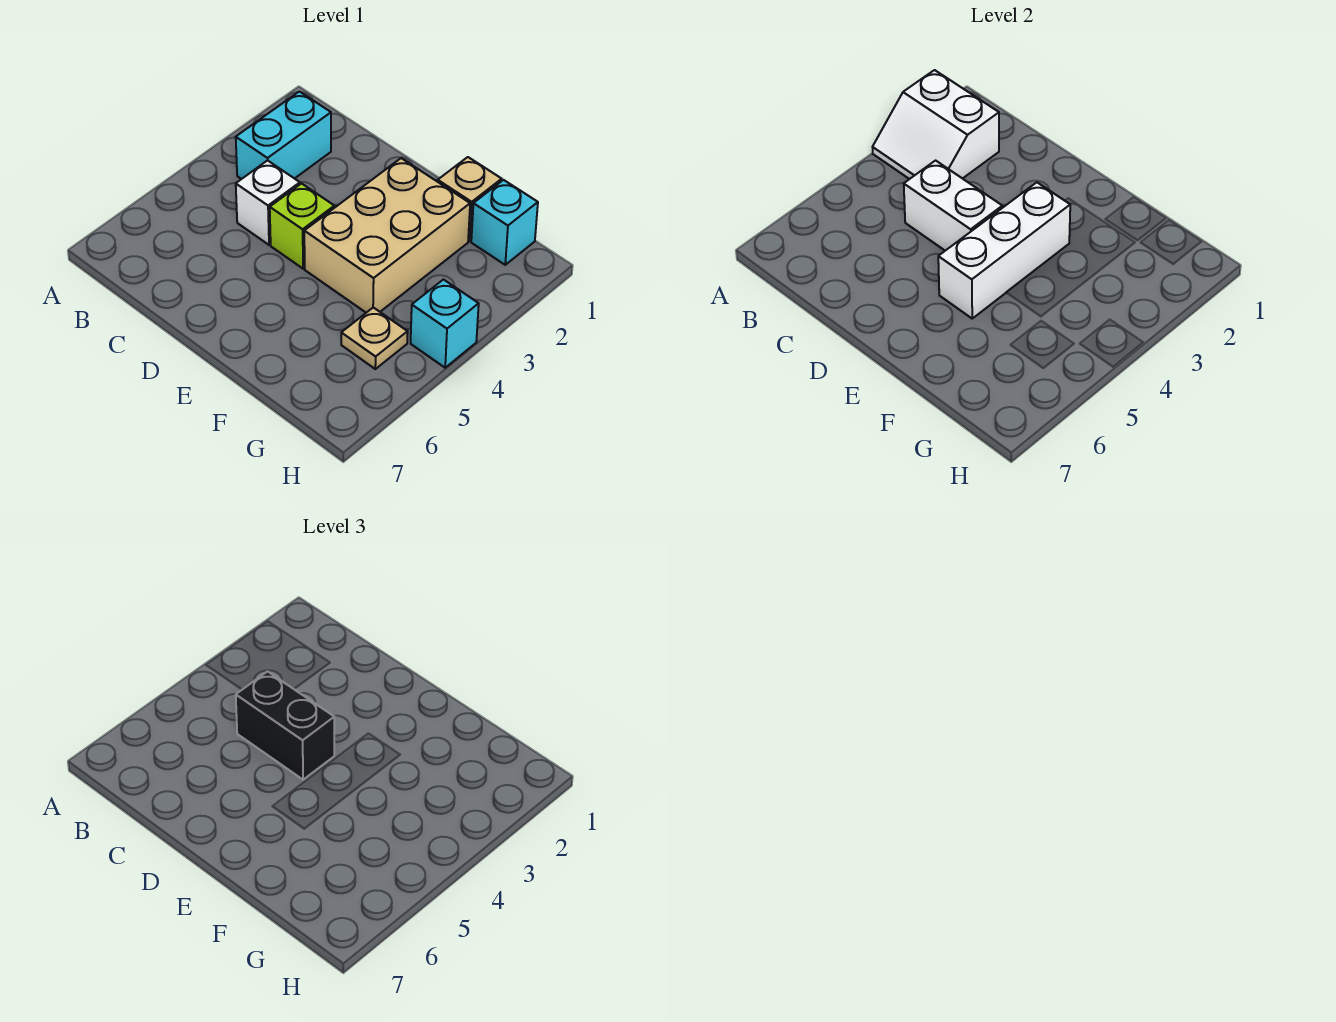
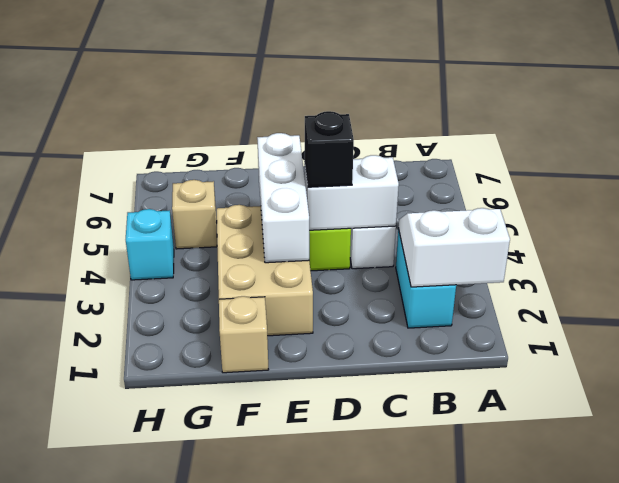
black brick C4:D4 level 3 -> black brick D4 level 3
cyan brick G1 level 1 -> none
tan plate G5 level 1 -> tan brick G5 level 1

